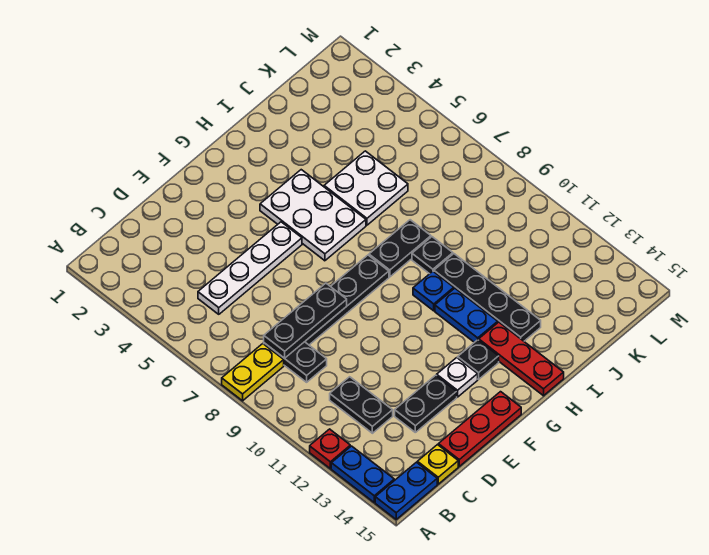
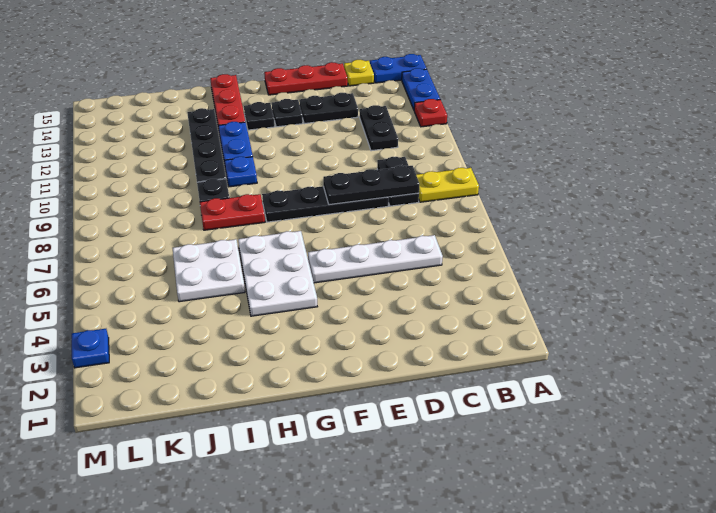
white plate F13 level 1 -> black plate F13 level 1
black plate H8:I8 level 1 -> red plate H8:I8 level 1
none -> blue plate M3 level 1

